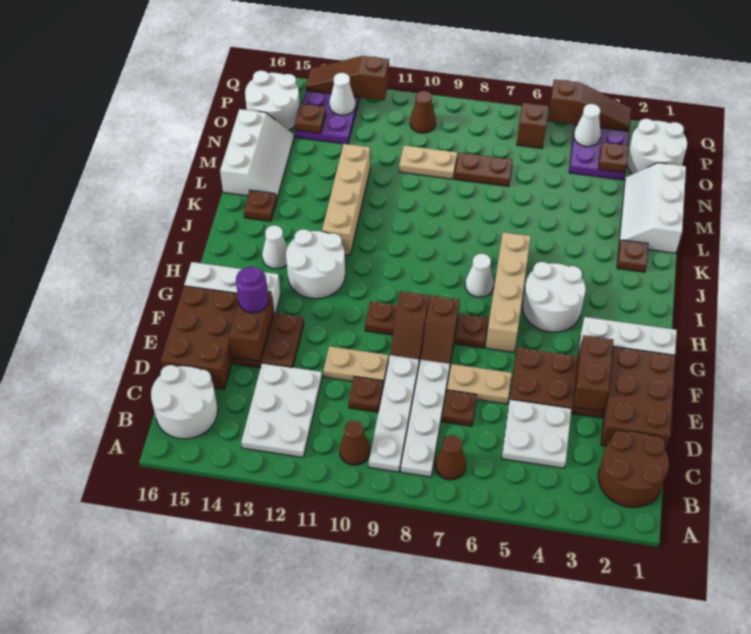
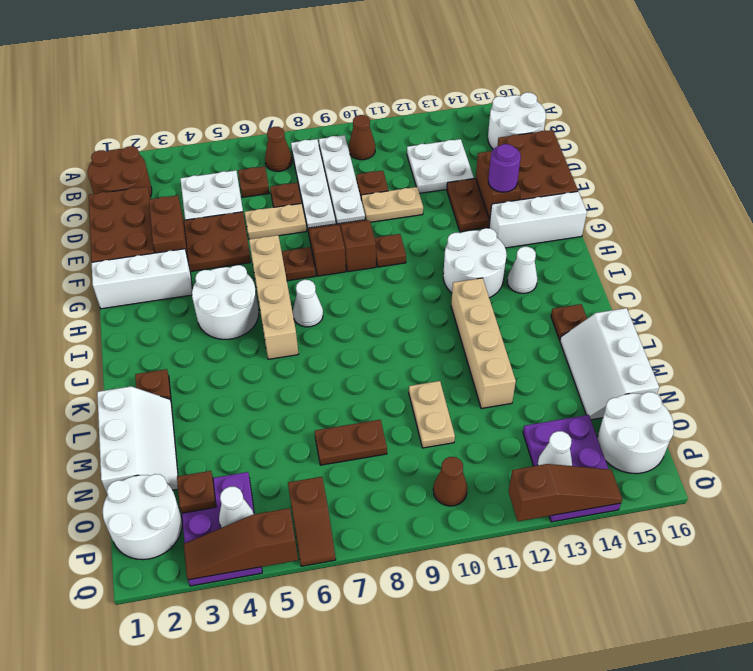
white plate B12:D13 level 1 -> white plate C12:D13 level 1
tan plate N9:N10 level 1 -> tan plate M10:N10 level 1
brown plate O14 level 2 -> brown plate C6 level 1

